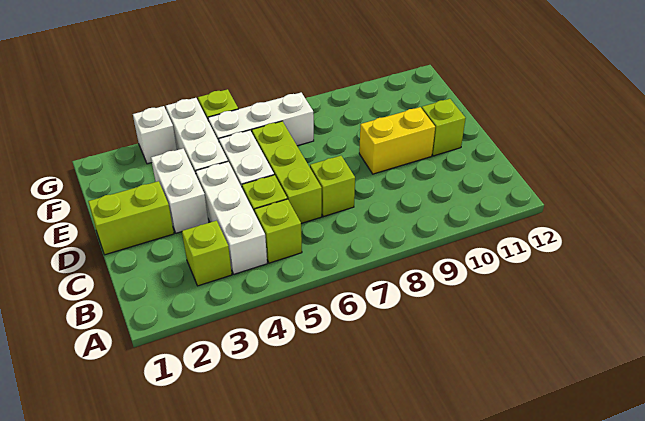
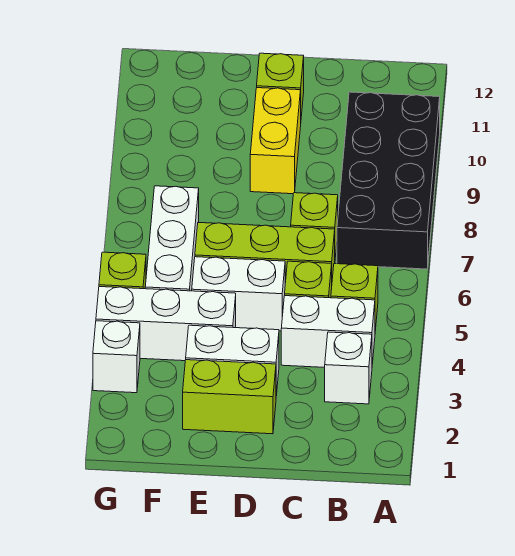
none -> black brick A7:B10 level 1
lime brick B3 level 1 -> white brick B3 level 1
white brick B4:D4 level 1 -> white brick B4:C4 level 1
lime brick D1:D2 level 1 -> lime brick D2:E2 level 1

